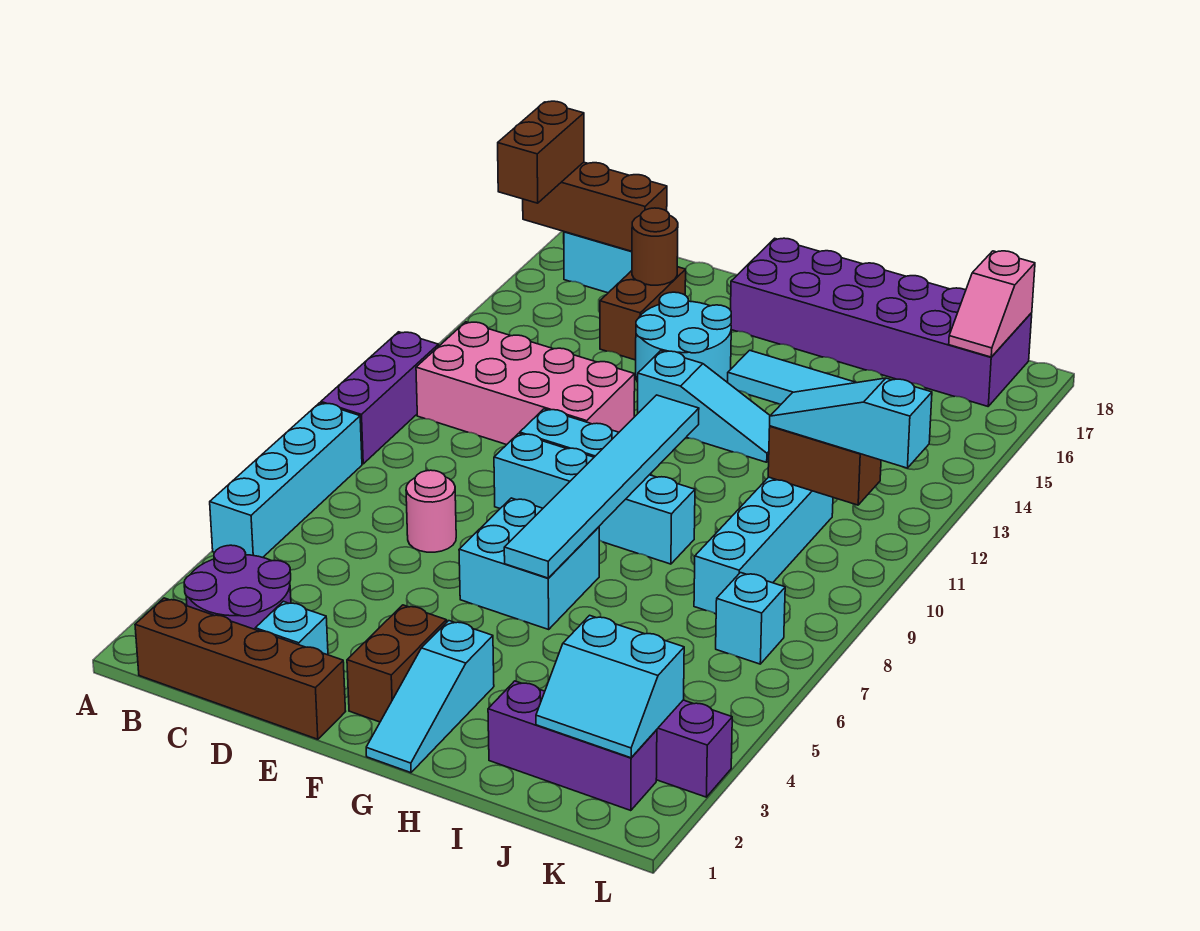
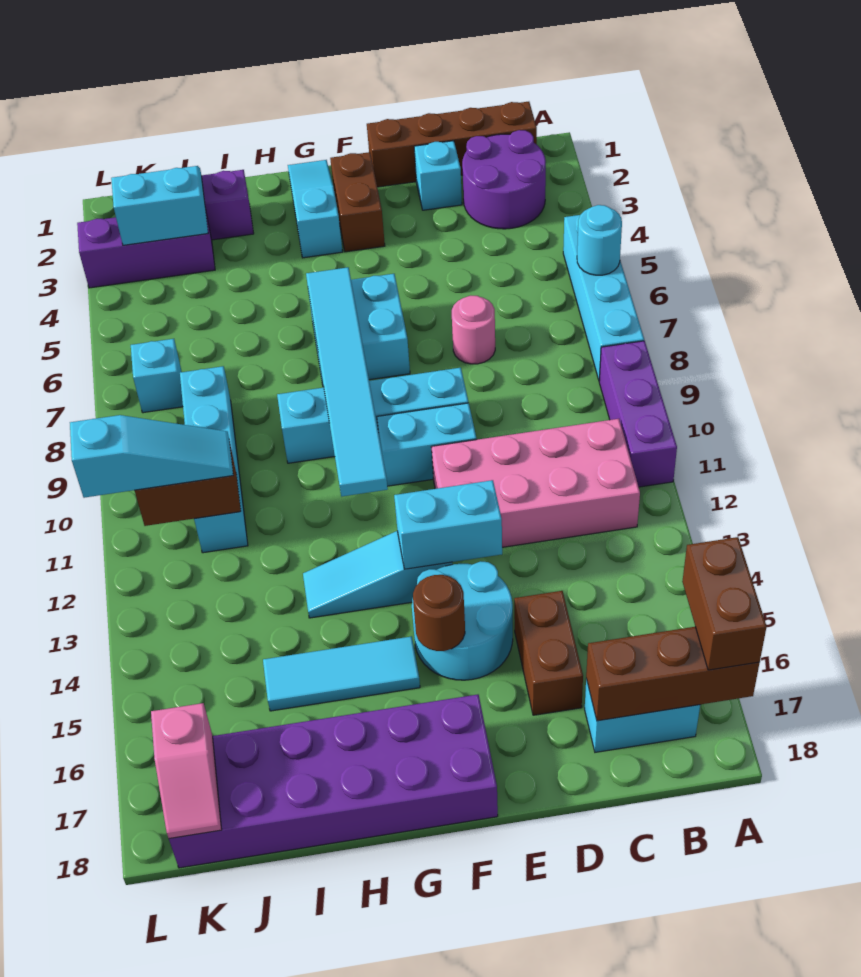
none -> cyan round brick A6 level 2
brown round brick D16 level 2 -> brown round brick F15 level 2
none -> cyan brick E13:F13 level 2
pink slope K17:K18 level 2 top 18 -> pink slope K17:K18 level 2 top 17

